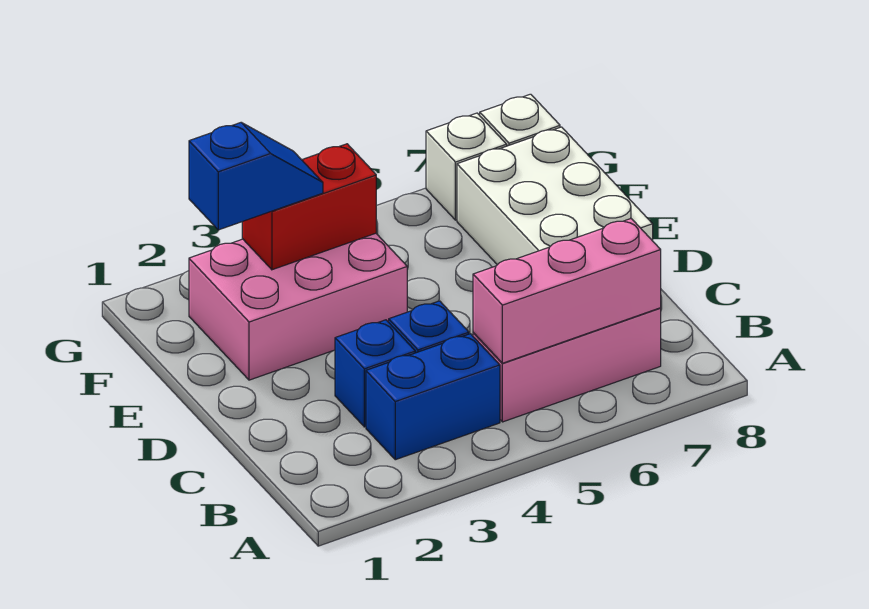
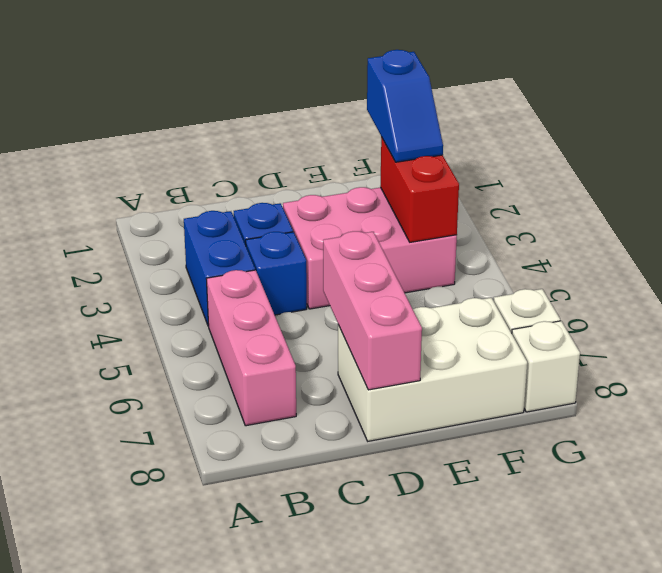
pink brick B5:B7 level 2 -> pink brick D6:D8 level 2
pink brick E2:F4 level 1 -> pink brick D3:F4 level 1

